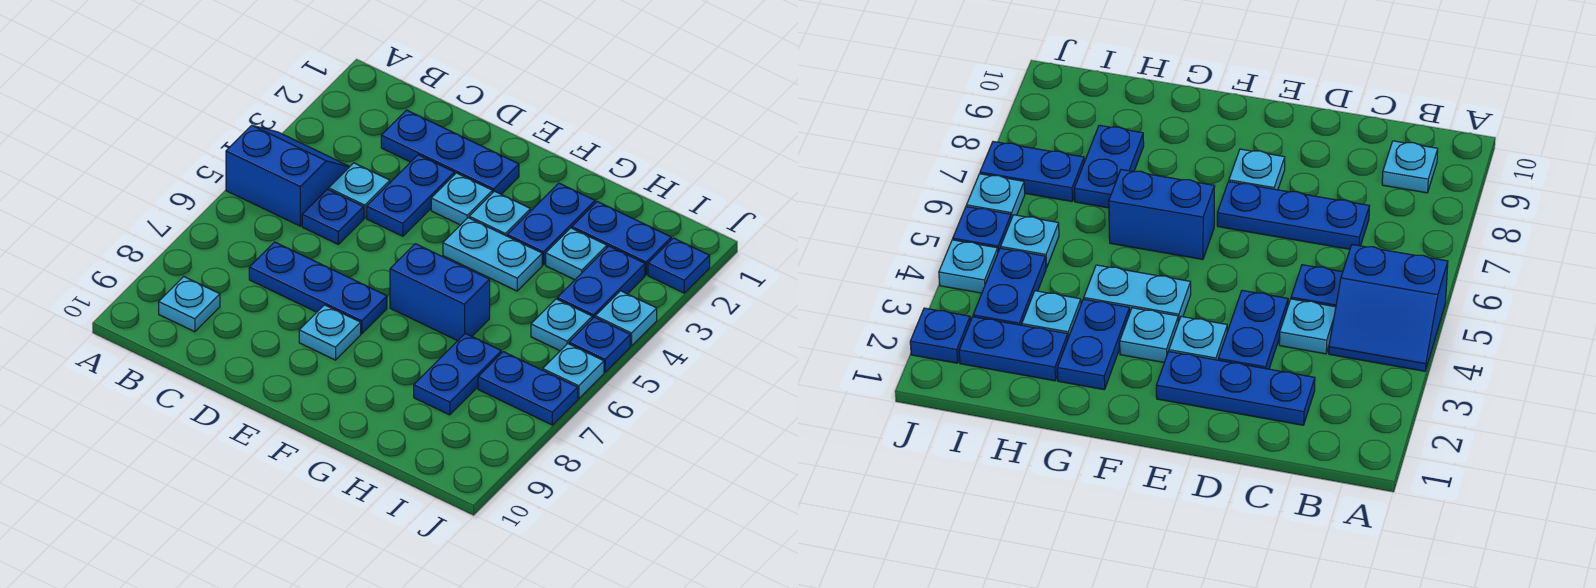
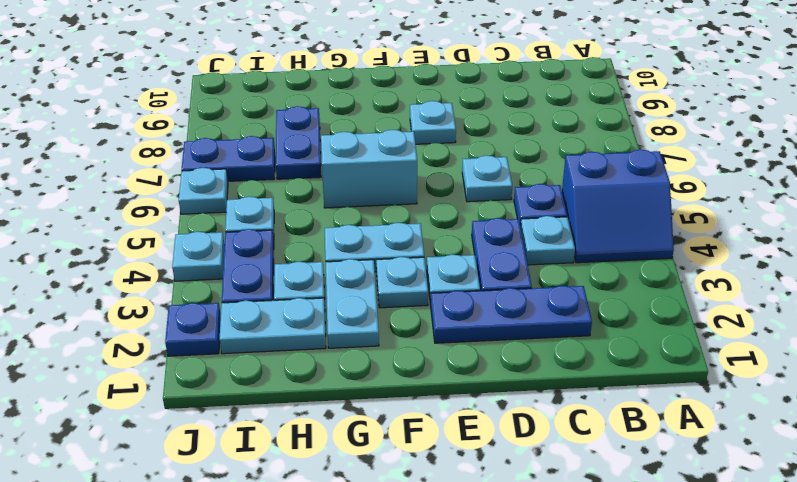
cyan plate B9 level 1 -> cyan plate D6 level 1
blue plate C7:E7 level 1 -> none
blue brick F6:G6 level 1 -> cyan brick F6:G6 level 1
blue plate G2:G3 level 1 -> cyan plate G2:G3 level 1
blue plate H2:I2 level 1 -> cyan plate H2:I2 level 1
blue plate J5 level 1 -> none

